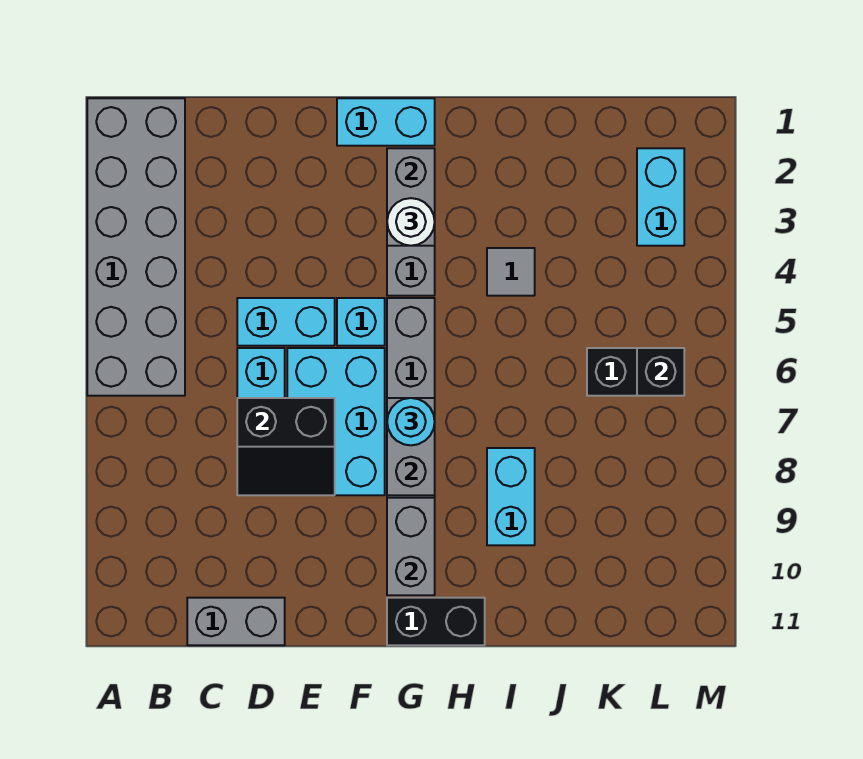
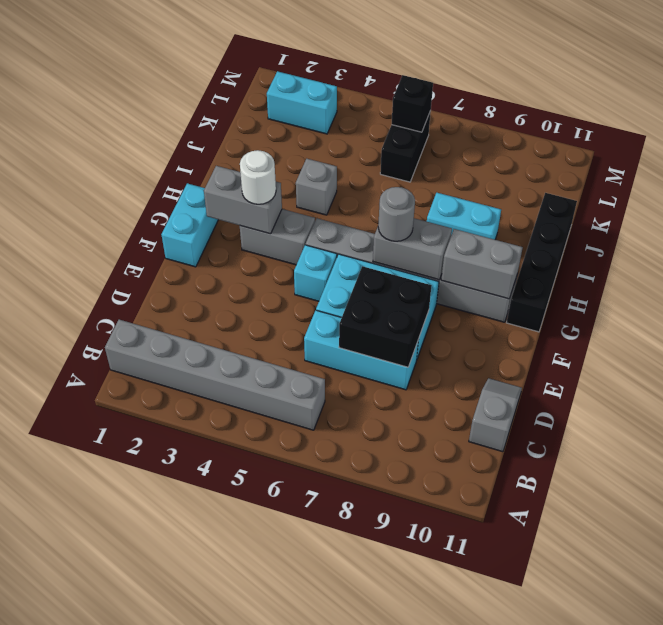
grey brick A1:B6 level 1 -> grey brick B1:B6 level 1
grey brick C11:D11 level 1 -> grey slope C11:D11 level 1 top C
cyan brick D5:E5 level 1 -> none
black slope D7:E8 level 2 top 7 -> black brick D7:E8 level 2
cyan round brick G7 level 3 -> grey round brick G7 level 3
black brick G11:H11 level 1 -> black brick G11:J11 level 1
grey tile I4 level 1 -> grey brick I4 level 1

